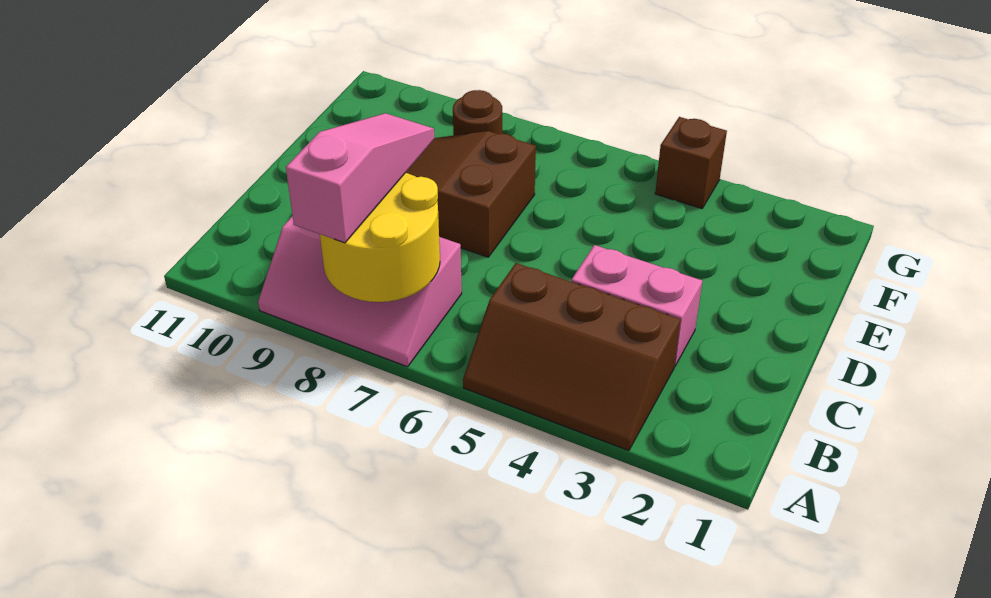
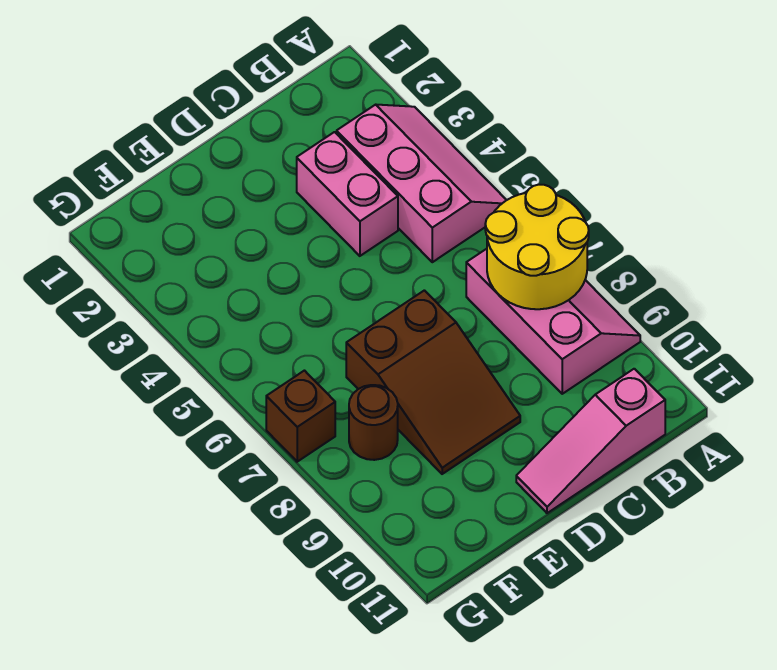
brown slope A3:B5 level 1 top B -> pink slope A3:B5 level 1 top B
pink slope A8:C8 level 3 top A -> pink slope B11:D11 level 1 top B
brown brick G4 level 1 -> brown brick G7 level 1

